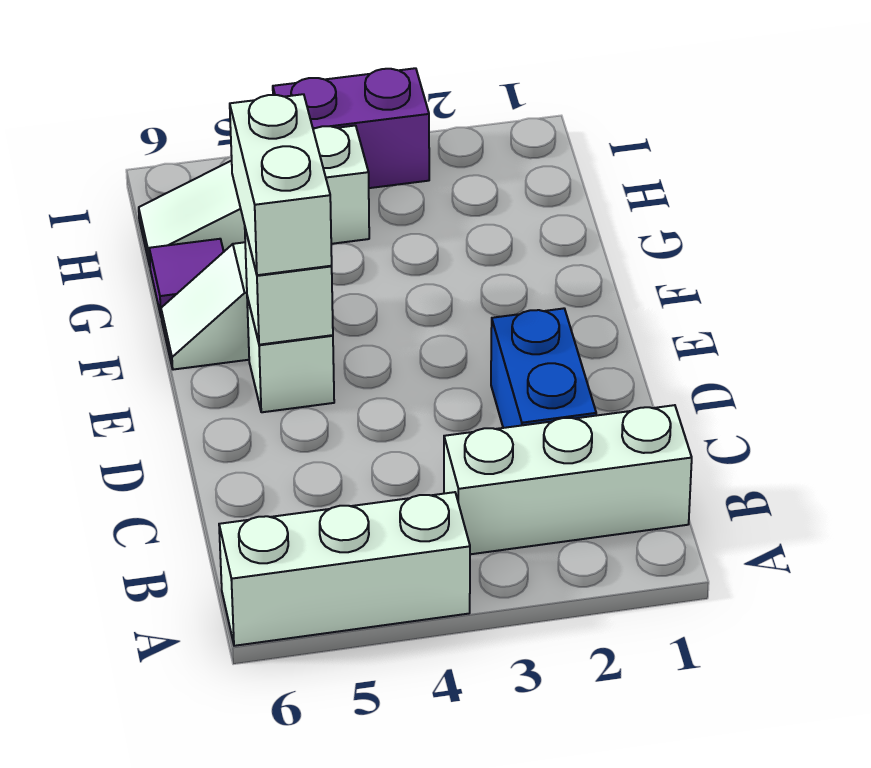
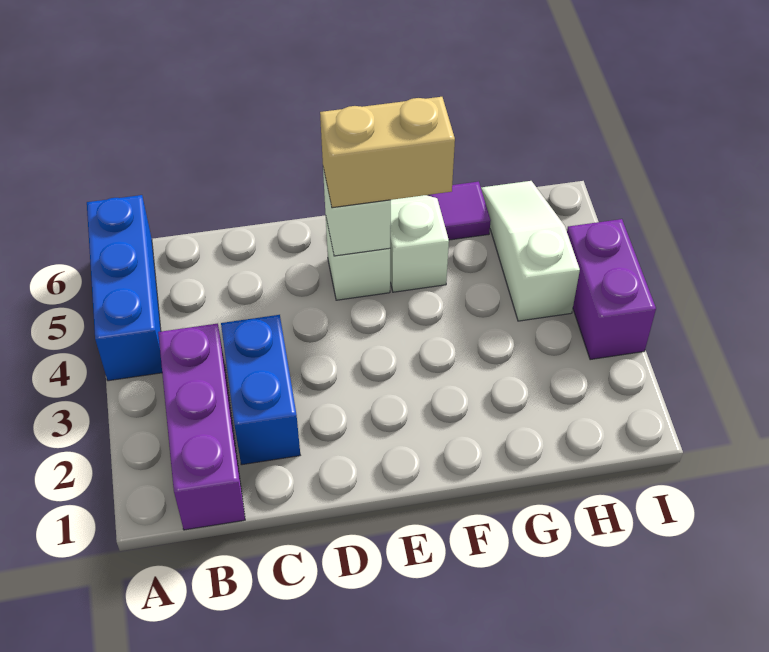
white brick A4:A6 level 1 -> blue brick A4:A6 level 1
white brick B1:B3 level 1 -> purple brick B1:B3 level 1
blue brick C2:D2 level 1 -> blue brick C2:C3 level 1
white brick E5:F5 level 3 -> tan brick E5:F5 level 3

